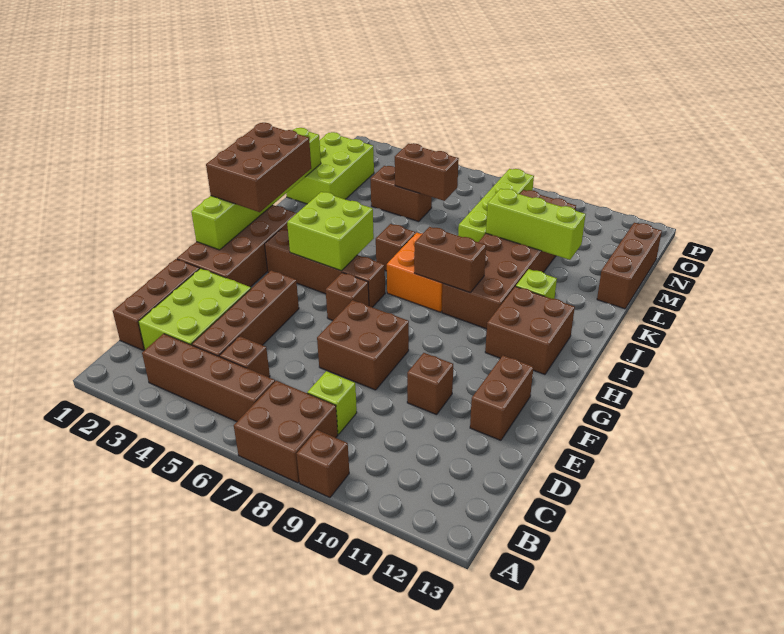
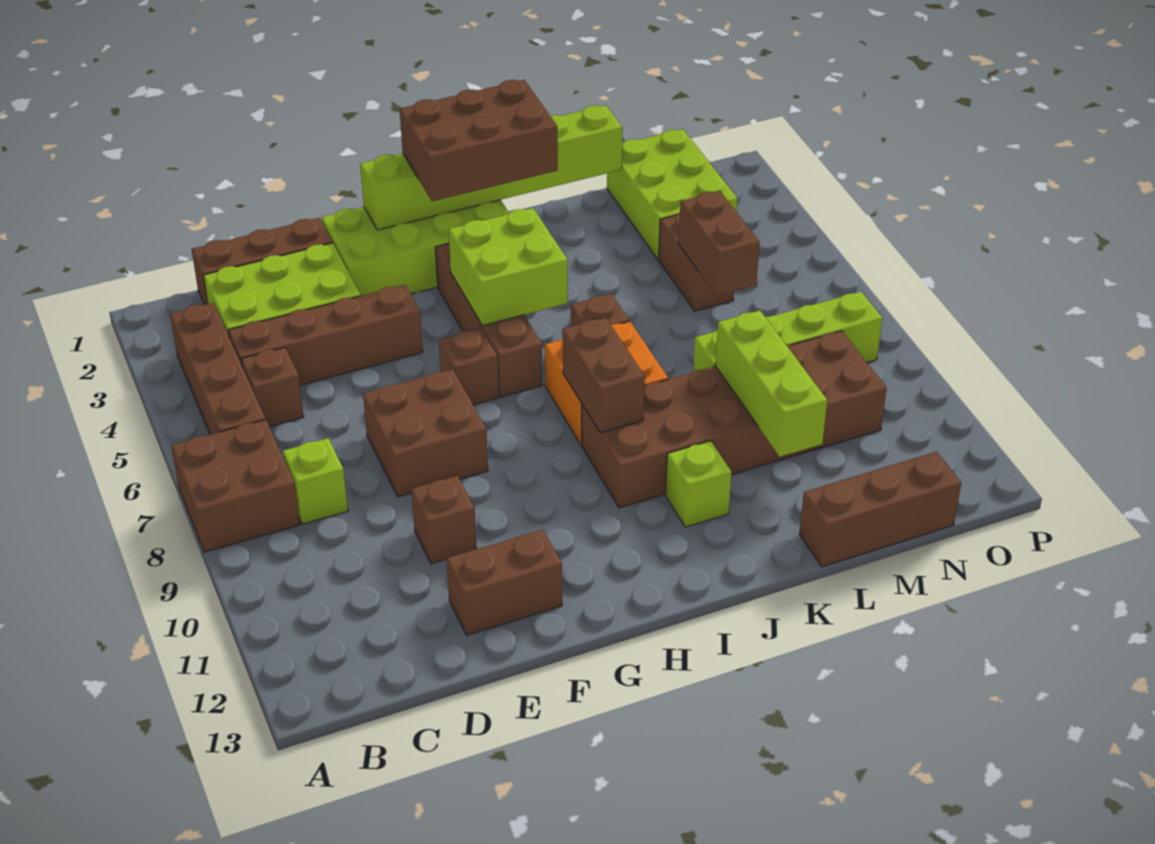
brown brick A9 level 1 -> none
brown brick F1:I2 level 1 -> lime brick F1:I2 level 1
brown brick H11:I12 level 1 -> none
lime brick L1:N2 level 1 -> lime brick M1:N3 level 1

